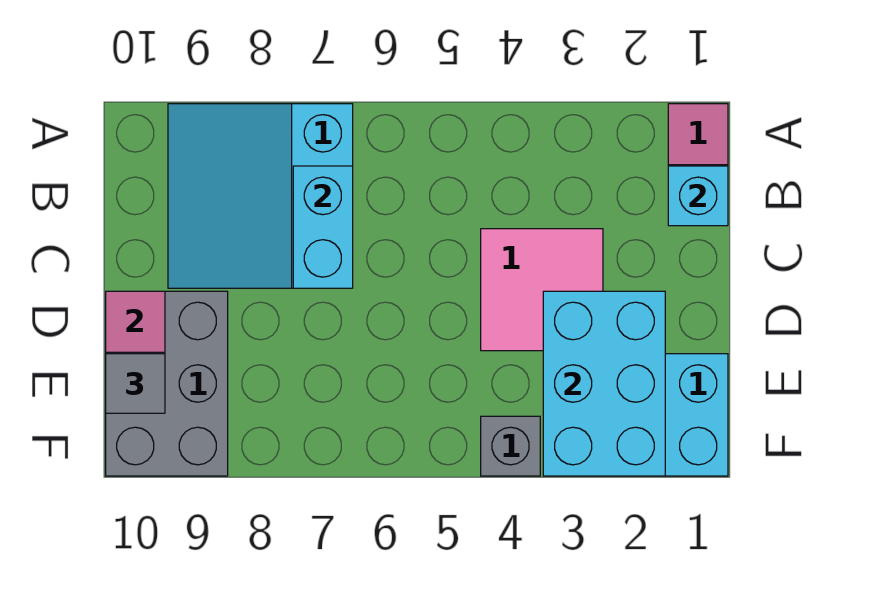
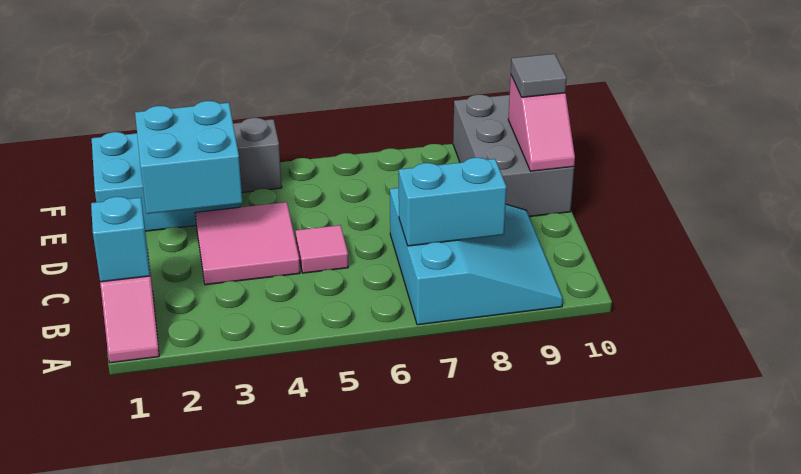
cyan brick B7:C7 level 2 -> cyan brick B7:B8 level 2
none -> pink tile C5 level 1
cyan brick D2:F3 level 2 -> cyan brick D2:E3 level 2

